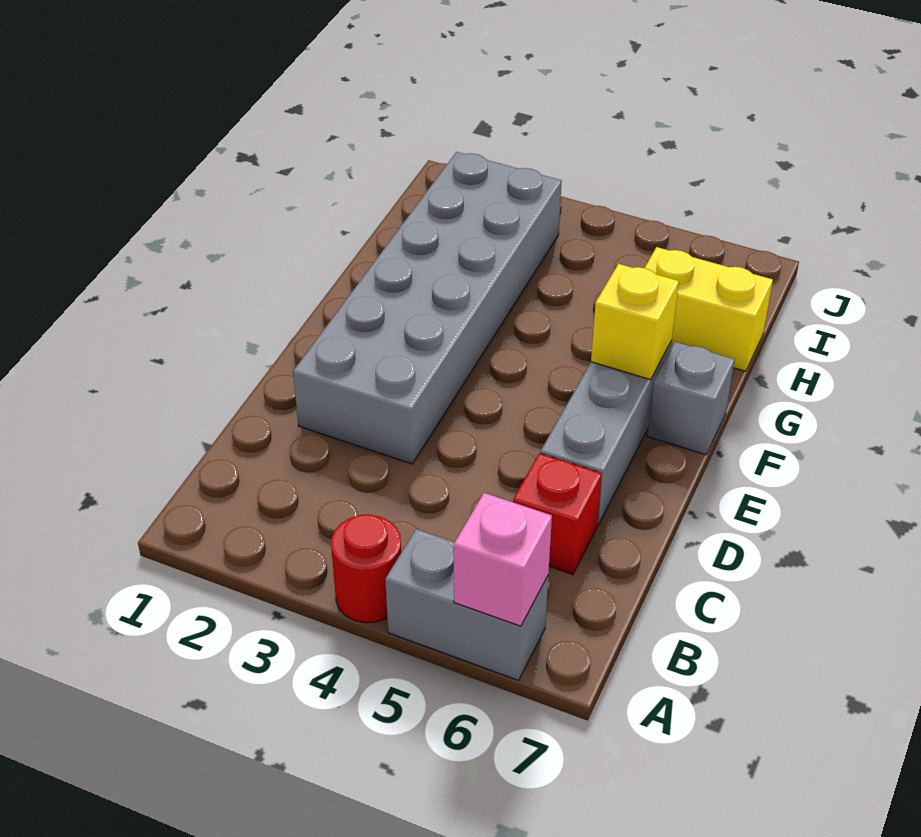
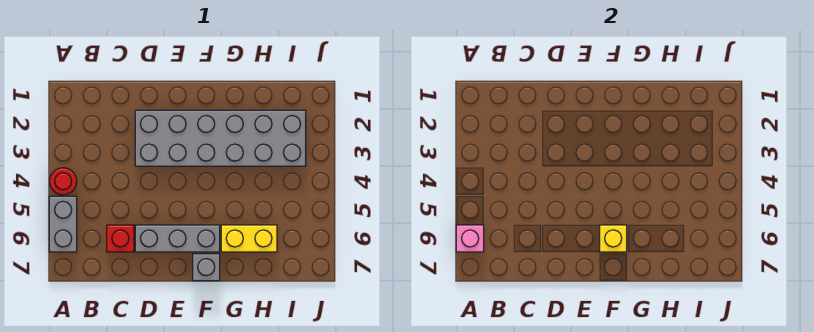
yellow brick H6:H7 level 1 -> yellow brick G6:H6 level 1

